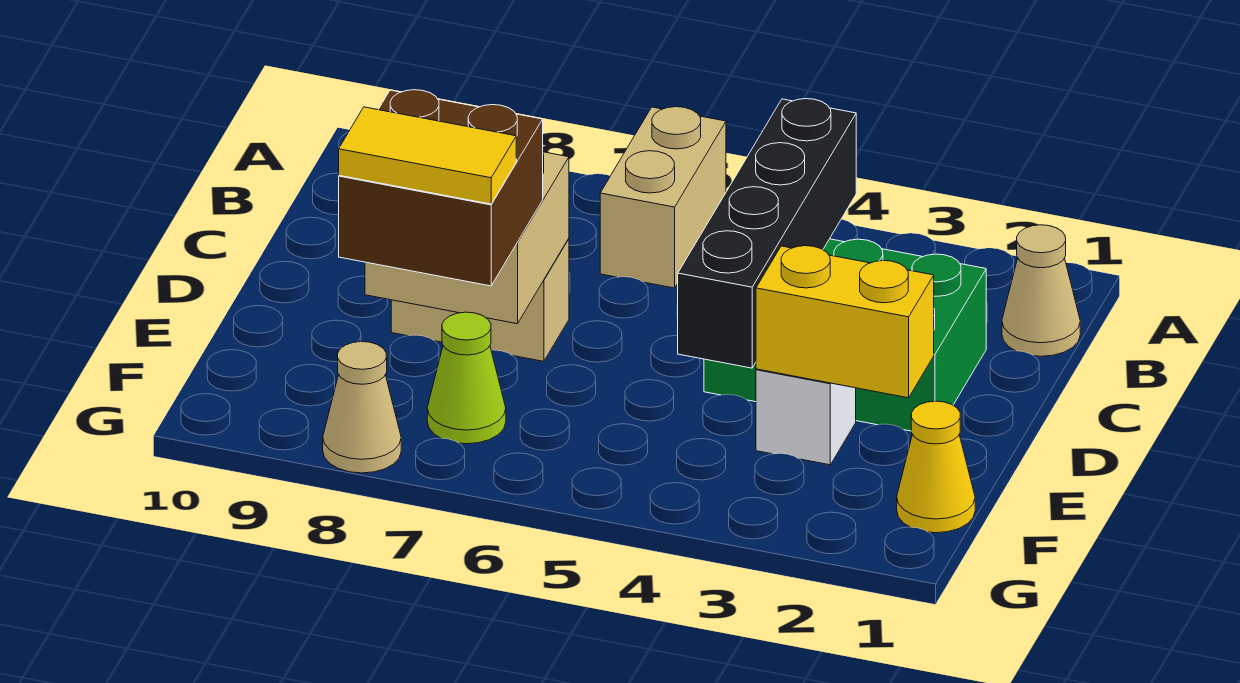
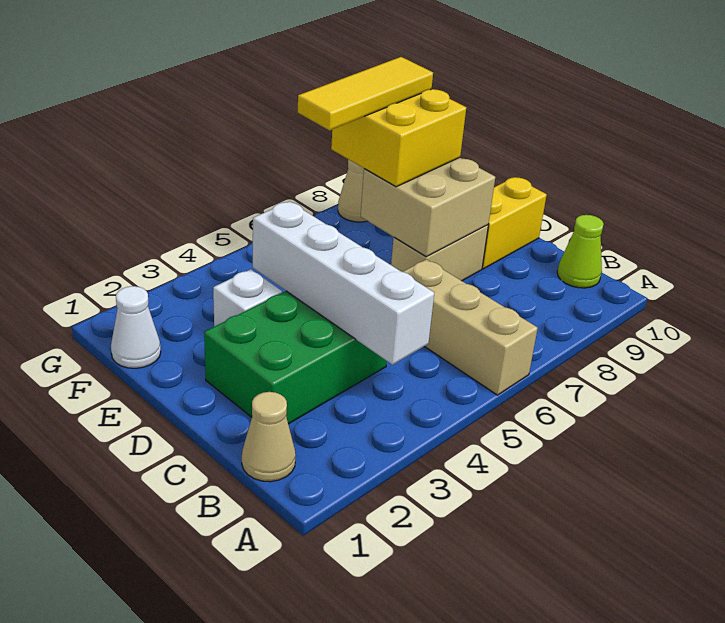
tan brick A6:B6 level 1 -> tan brick A6:C6 level 1
black brick B4:E4 level 2 -> white brick B4:E4 level 2
yellow brick E2:E3 level 2 -> yellow brick D9:D10 level 1
brown brick E7:F8 level 3 -> yellow brick E7:F8 level 3
yellow cone F1 level 1 -> white cone F1 level 1
lime cone F7 level 1 -> lime cone B10 level 1
yellow tile F7:F8 level 4 -> yellow tile F6:F8 level 4

